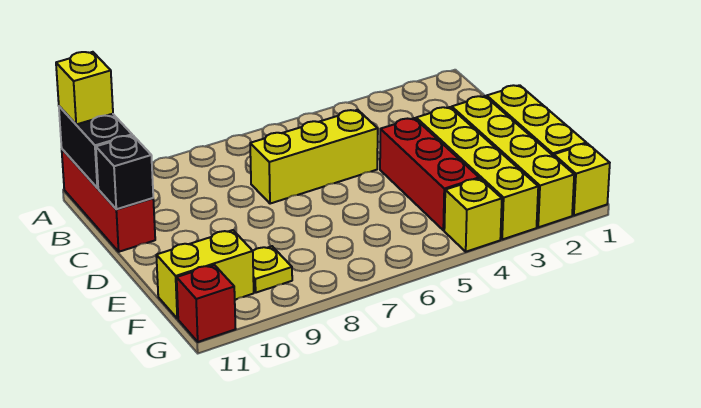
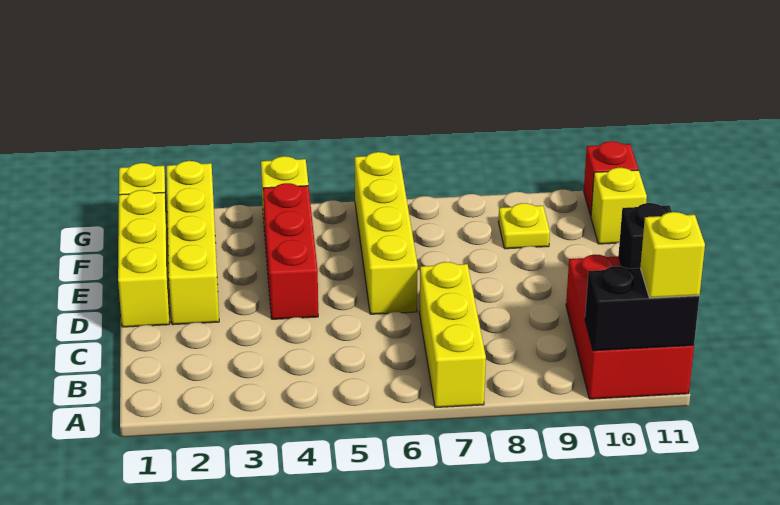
red brick A11:C11 level 1 -> red brick A10:C11 level 1
black brick A11:B11 level 2 -> black brick A10:A11 level 2
yellow brick C5:C7 level 1 -> yellow brick A7:C7 level 1
yellow brick D3:G3 level 1 -> yellow brick D6:G6 level 1
yellow brick F10:F11 level 1 -> yellow brick F11 level 1

